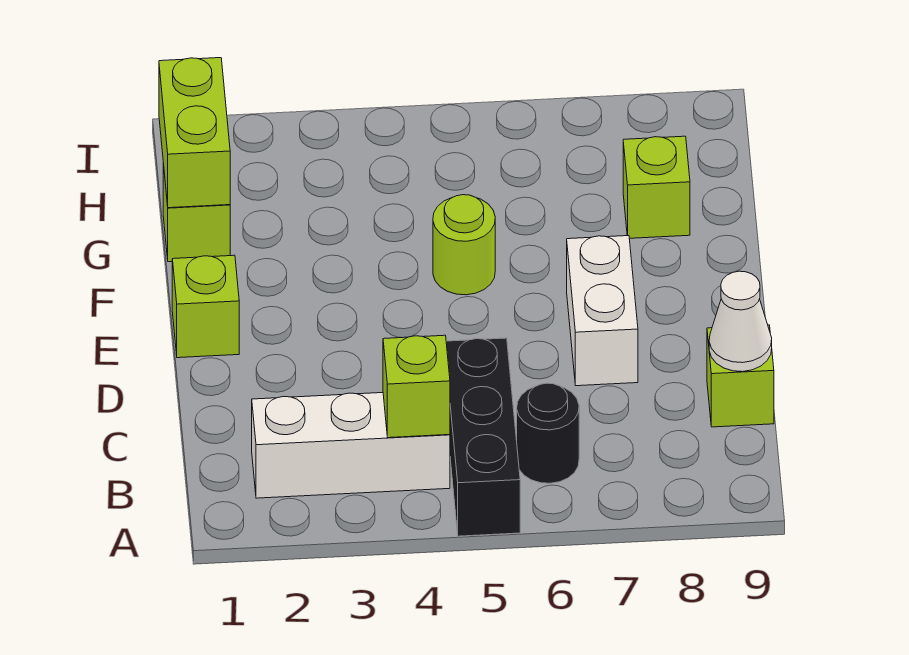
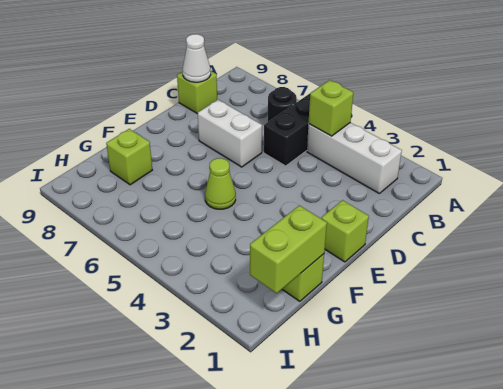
white brick D7:E7 level 1 -> white brick D6:D7 level 1
lime round brick F5 level 1 -> lime cone F5 level 1

